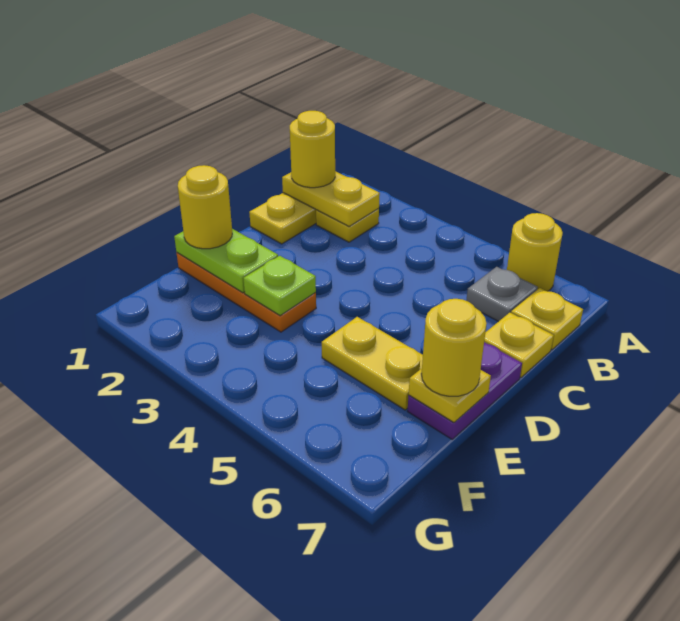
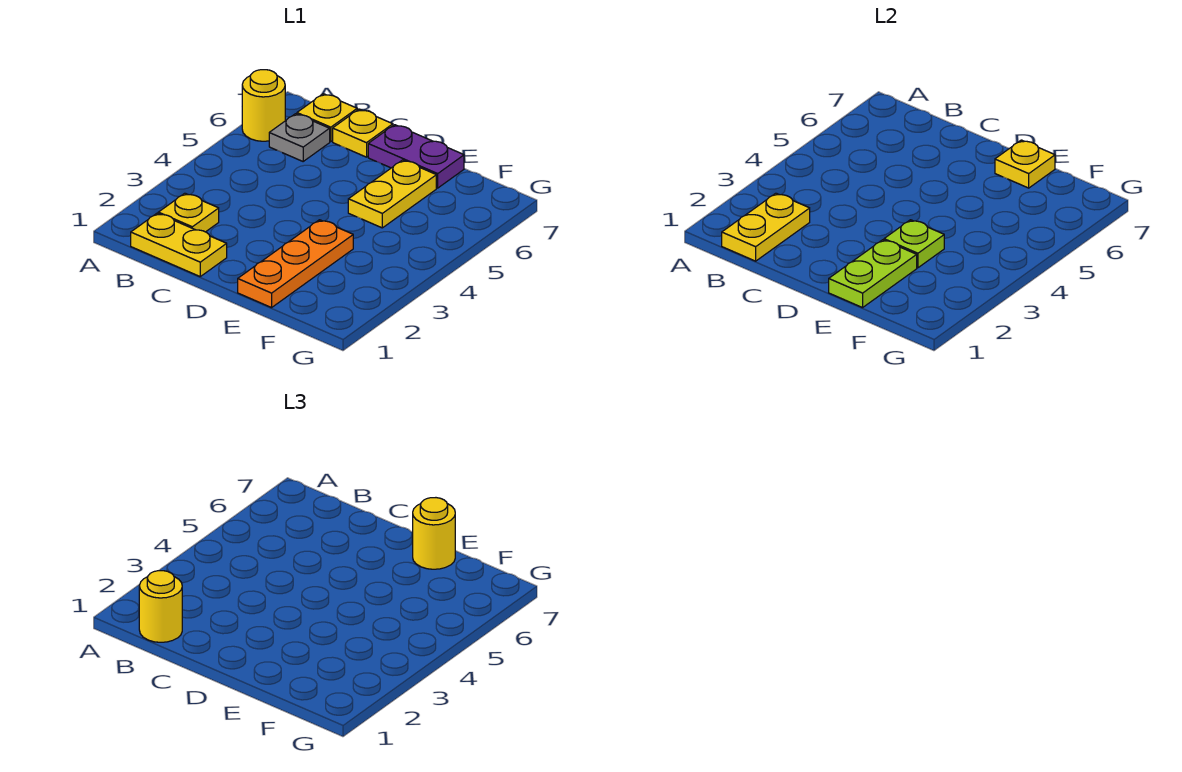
yellow round brick E1 level 3 -> none

